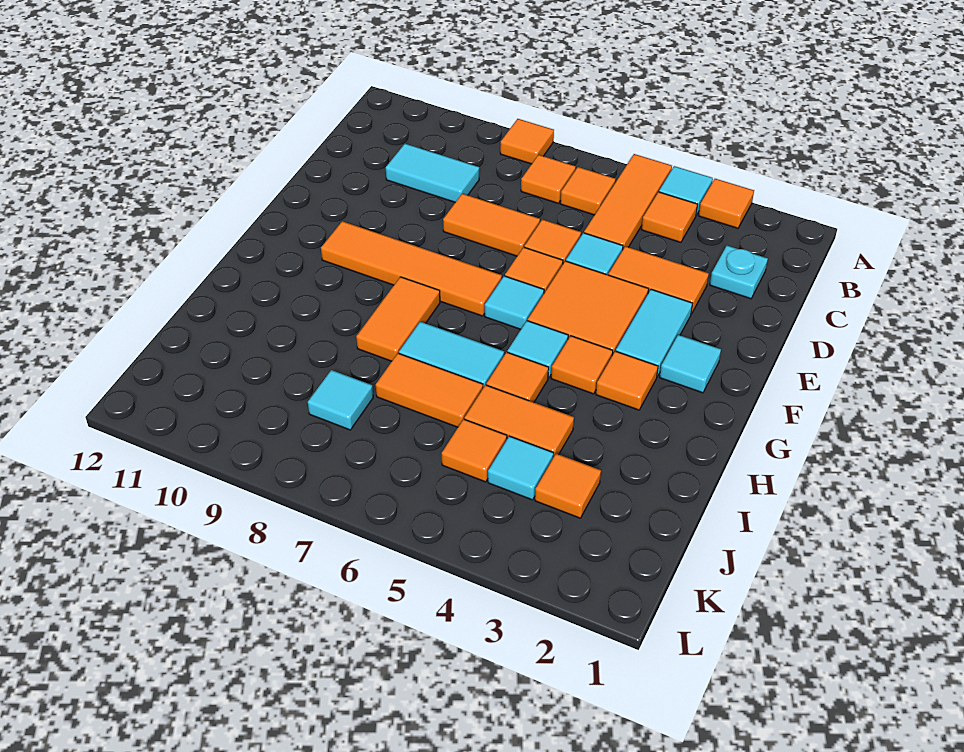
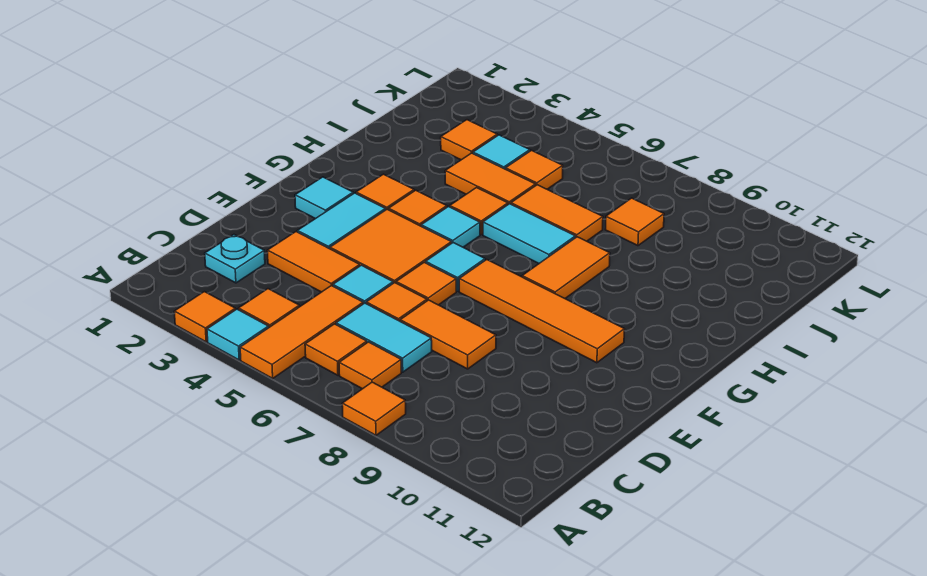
cyan tile C9:C10 level 1 -> cyan tile C6:C7 level 1
cyan tile J8 level 1 -> orange tile J8 level 1

